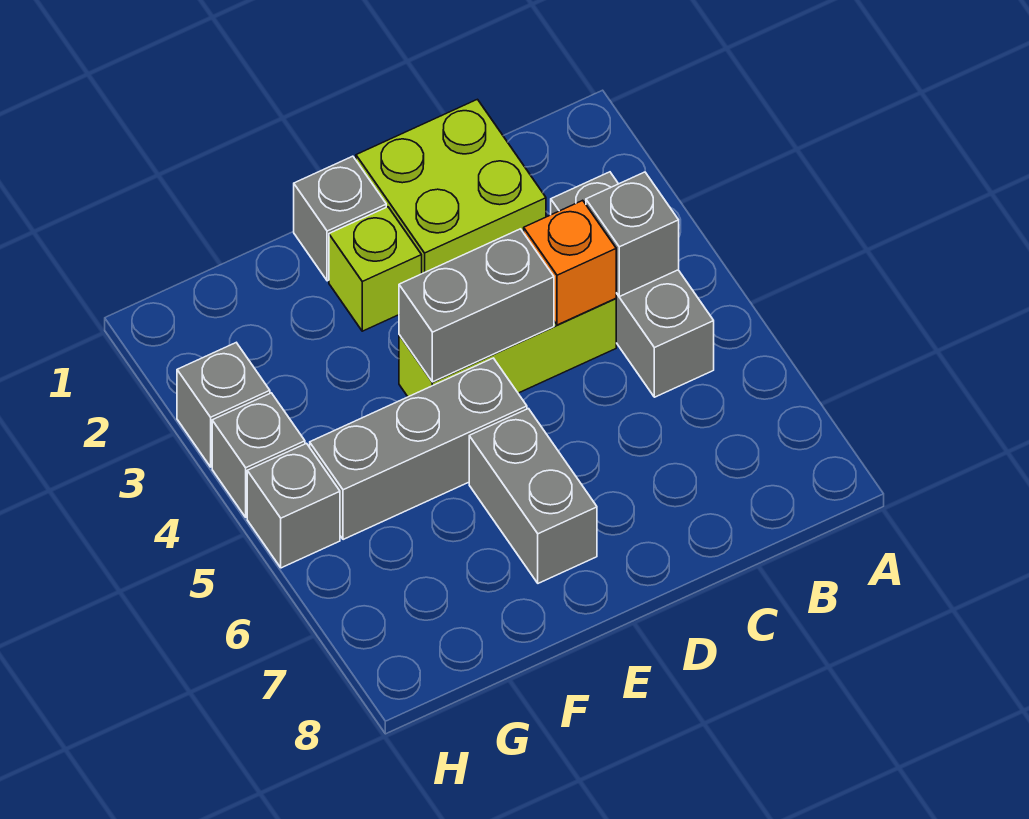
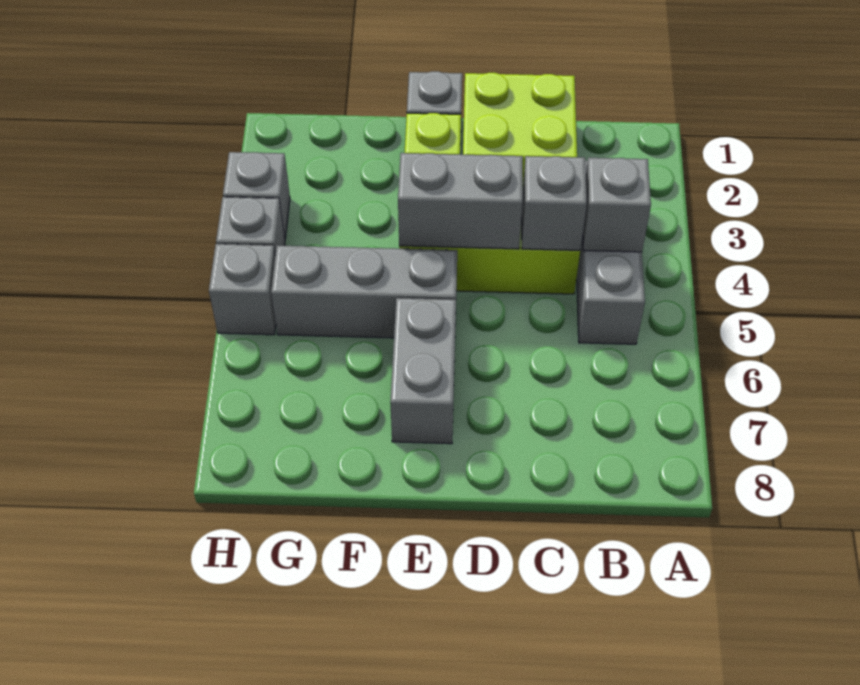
orange brick C4 level 2 -> grey brick C4 level 2

